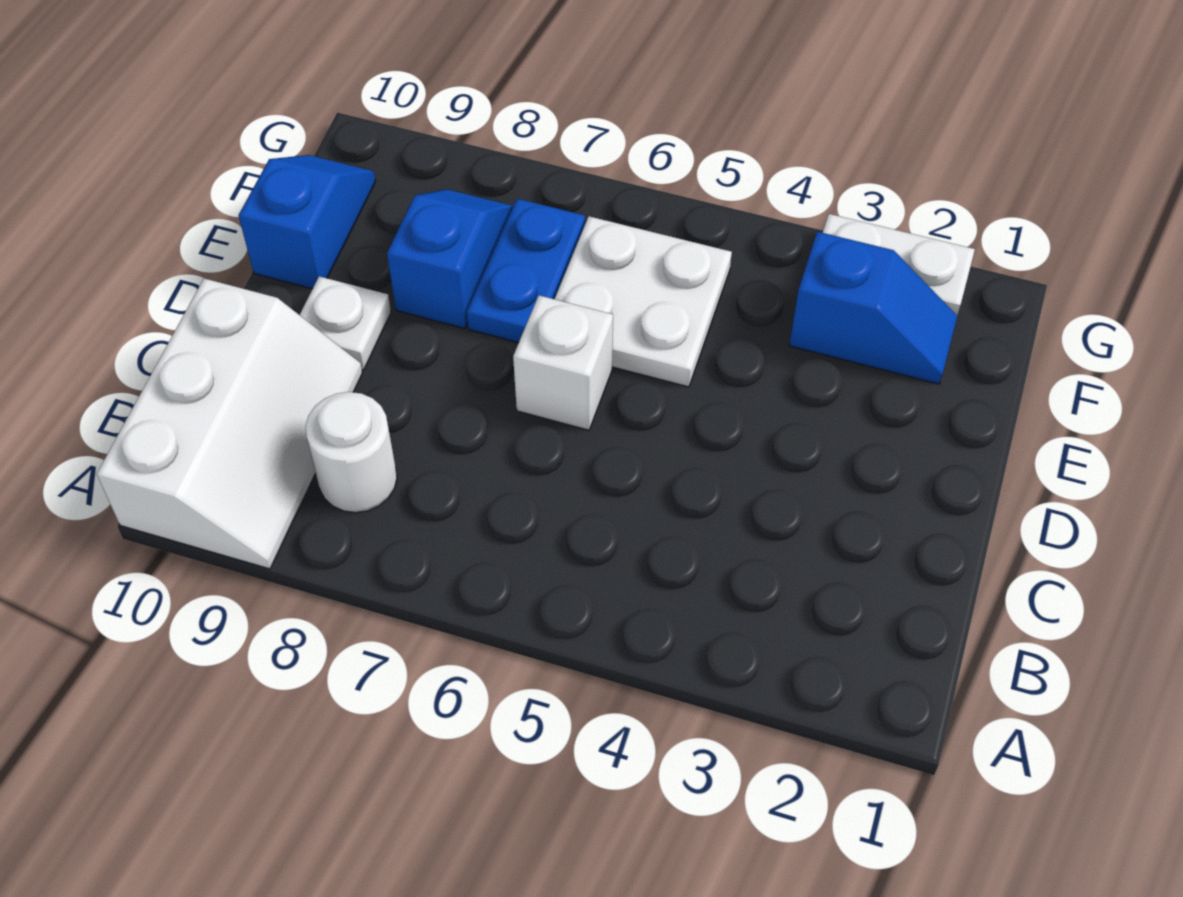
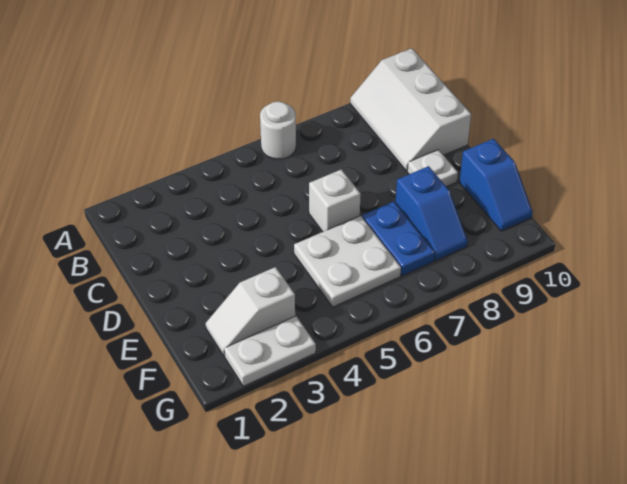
white round brick B8 level 1 -> white round brick A6 level 1
blue slope F2:F3 level 1 top 3 -> white slope F2:F3 level 1 top 3

